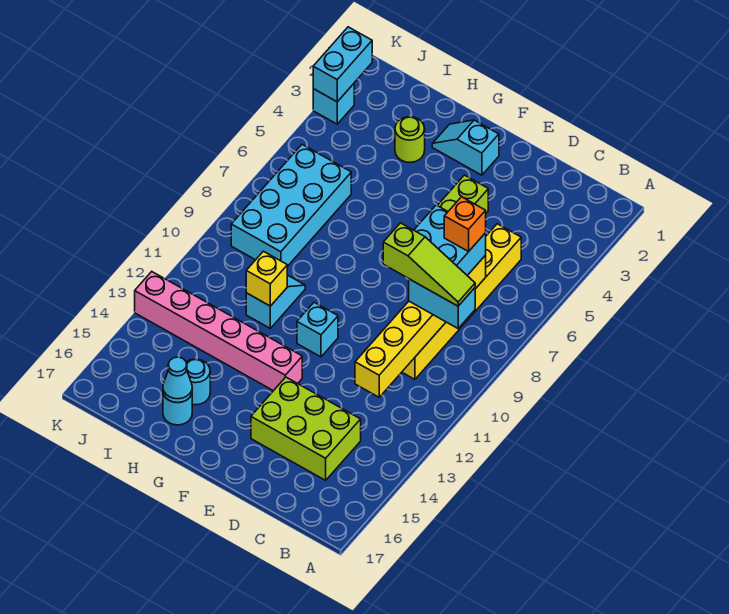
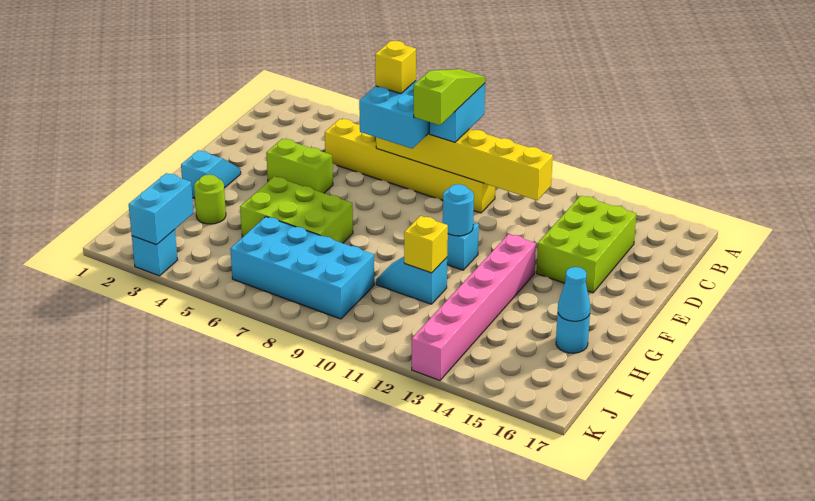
orange brick C7 level 4 -> yellow brick C7 level 4
cyan slope F2:G2 level 1 top F -> cyan slope F2:G2 level 1 top G
none -> lime brick G5:H7 level 1
cyan round brick H15 level 1 -> cyan round brick F11 level 2
cyan brick K2:K3 level 2 -> cyan brick J3:K3 level 2

